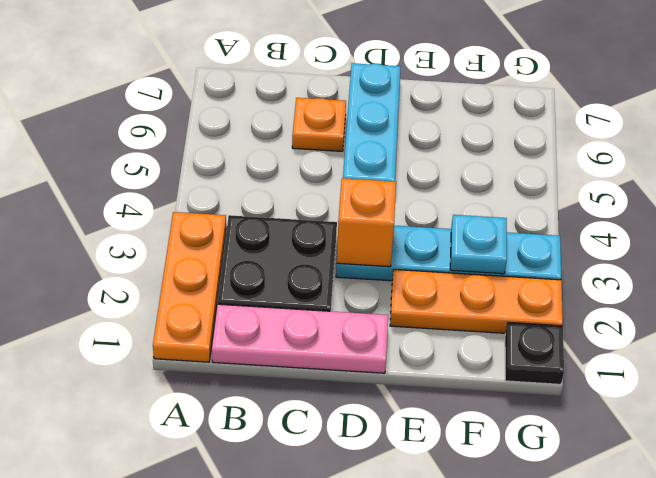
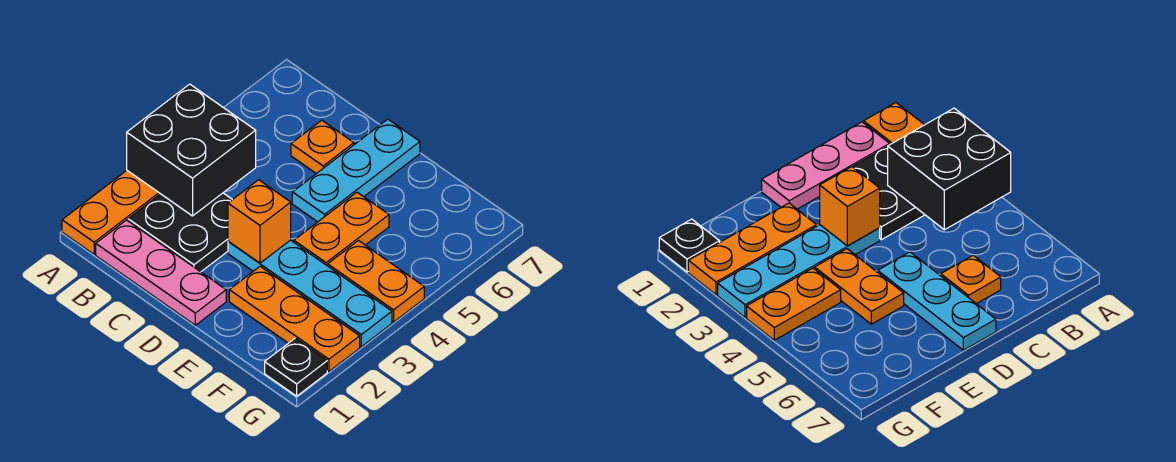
none -> black brick A3:B4 level 2
none -> orange plate E4:E5 level 1
cyan plate F3 level 2 -> none
none -> orange plate F4:G4 level 1

